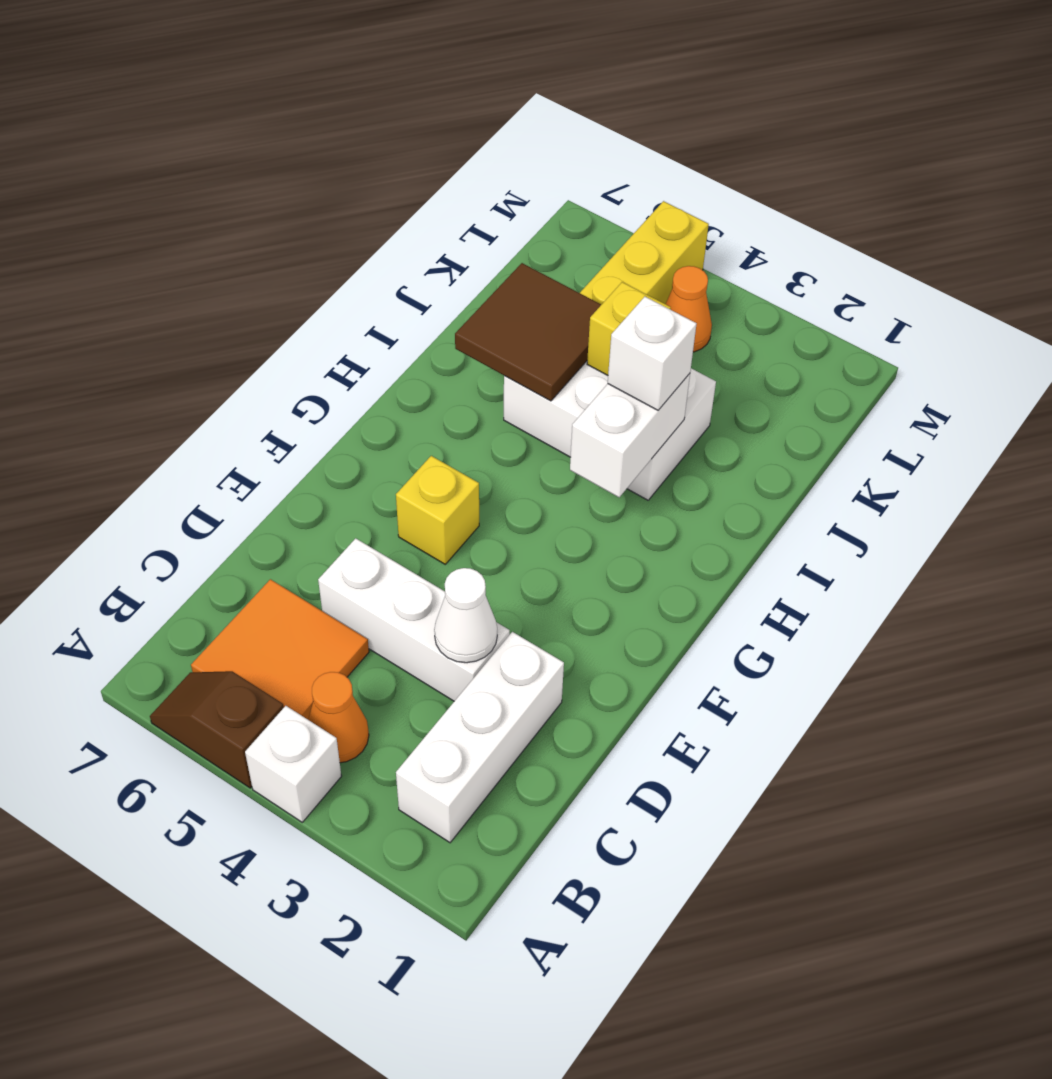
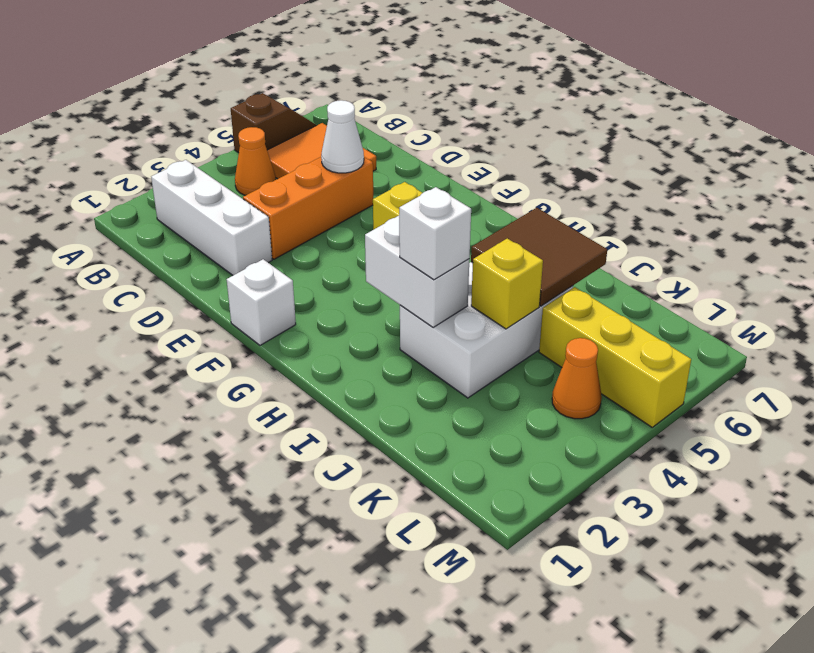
white brick A4 level 1 -> white brick F1 level 1
white brick D3:D5 level 1 -> orange brick D3:D5 level 1
white cone D3 level 2 -> white cone D5 level 2

